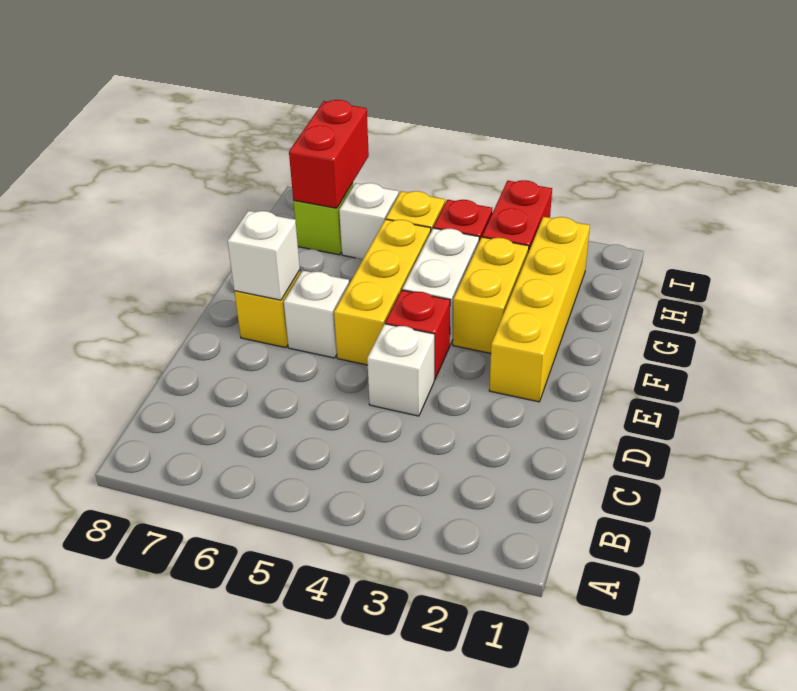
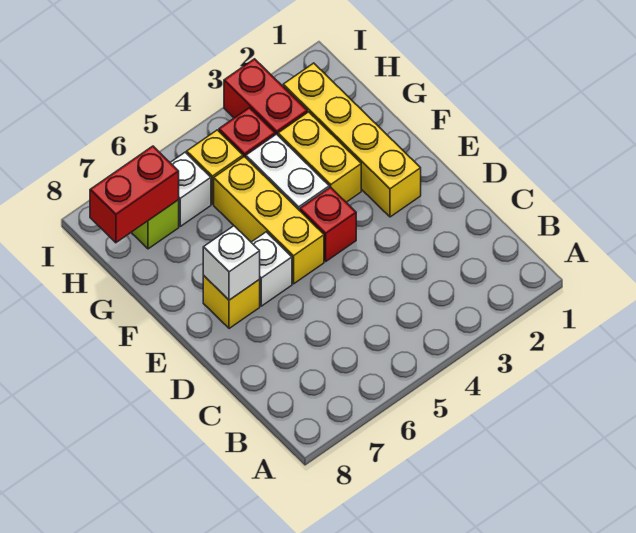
white brick D4 level 1 -> none
red brick H7:I7 level 2 -> red brick H7:H8 level 2

